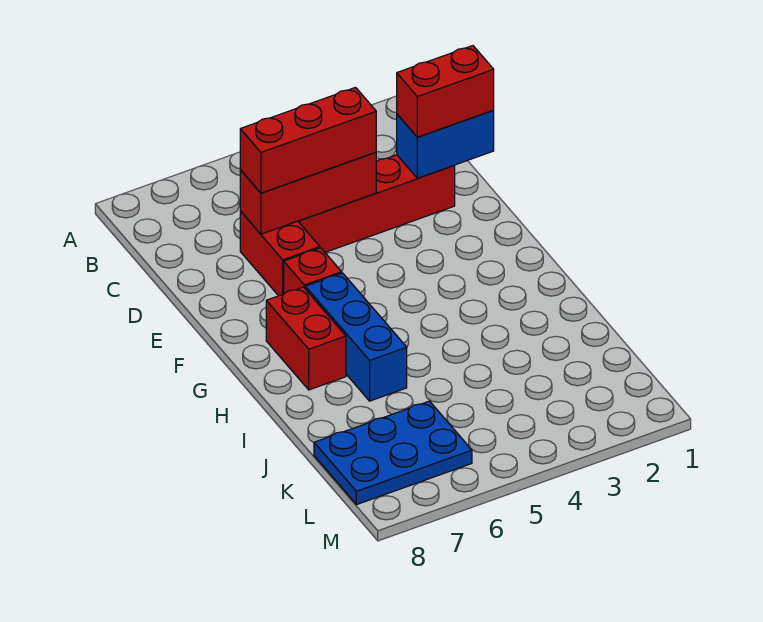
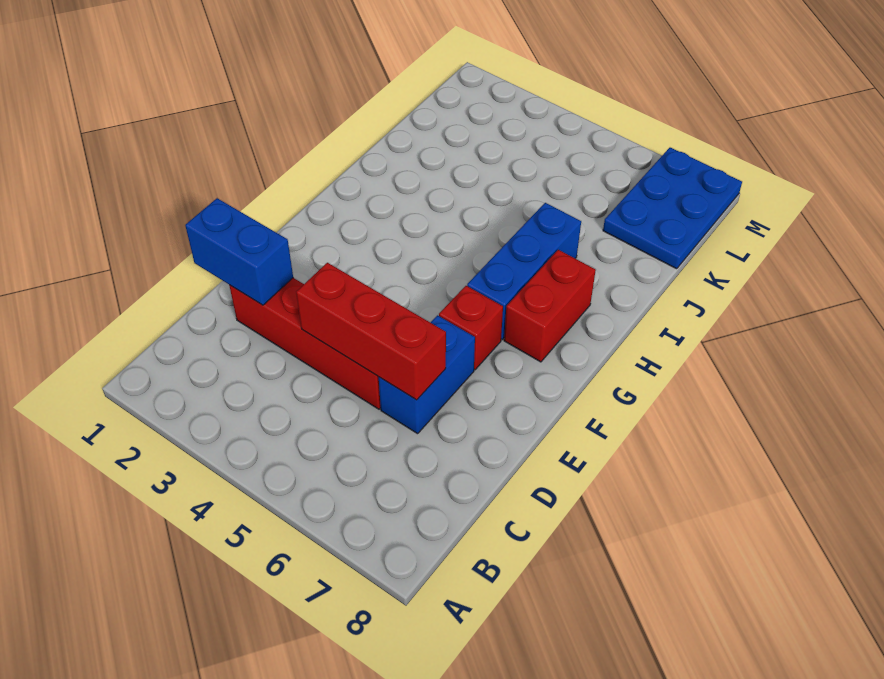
red brick D1:D2 level 3 -> none
red brick D4:D6 level 3 -> none
red brick D6:E6 level 1 -> blue brick D6:E6 level 1
blue plate K6:L8 level 1 -> blue plate K7:M8 level 1

